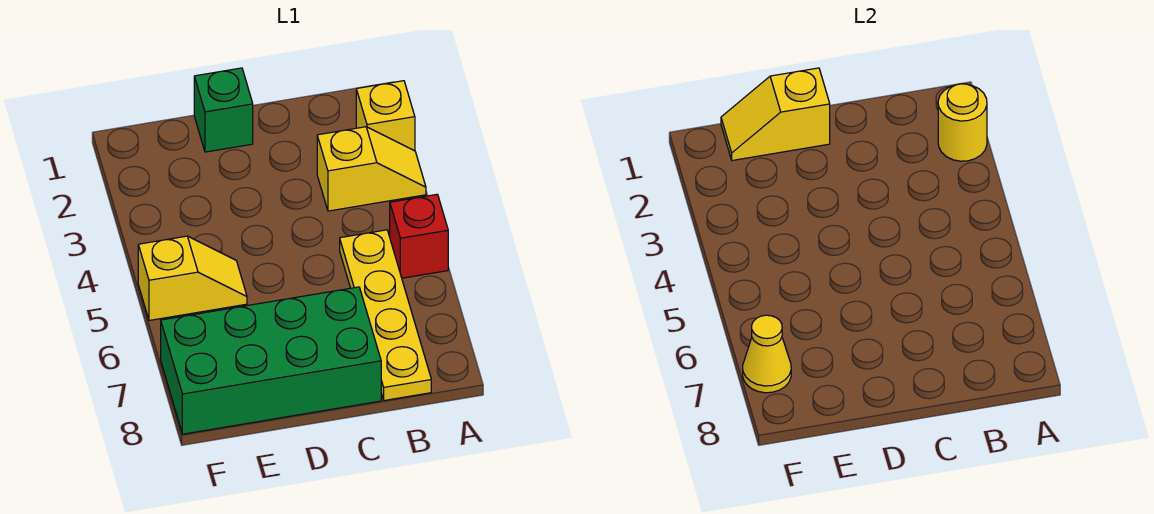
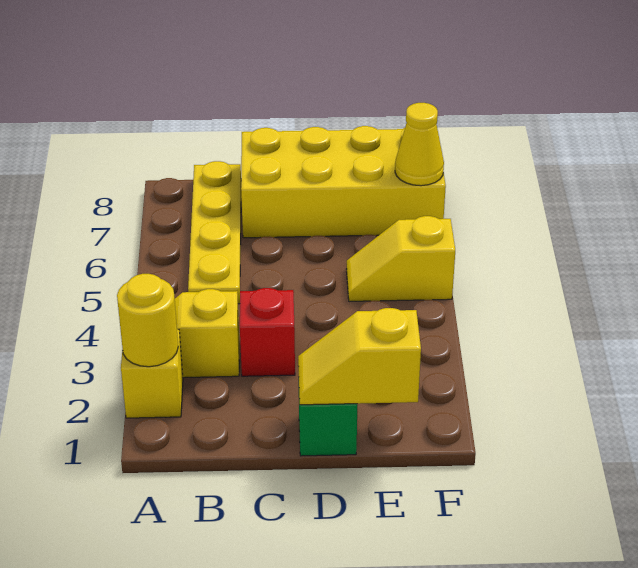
red brick A5 level 1 -> red brick C3 level 1
green brick C7:F8 level 1 -> yellow brick C7:F8 level 1
yellow slope D1:E1 level 2 top D -> yellow slope D1:E1 level 2 top E

